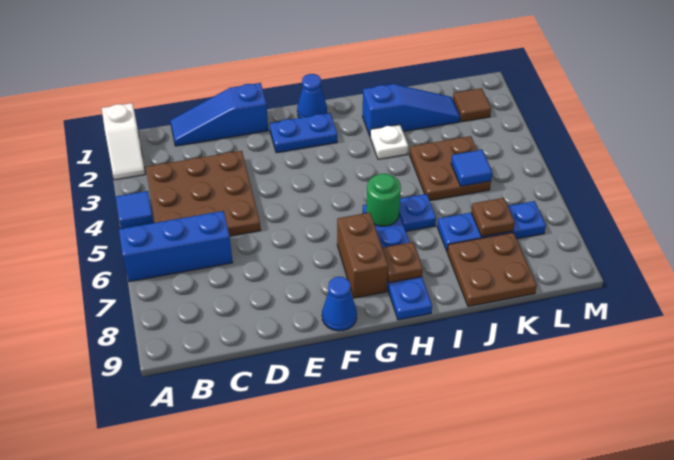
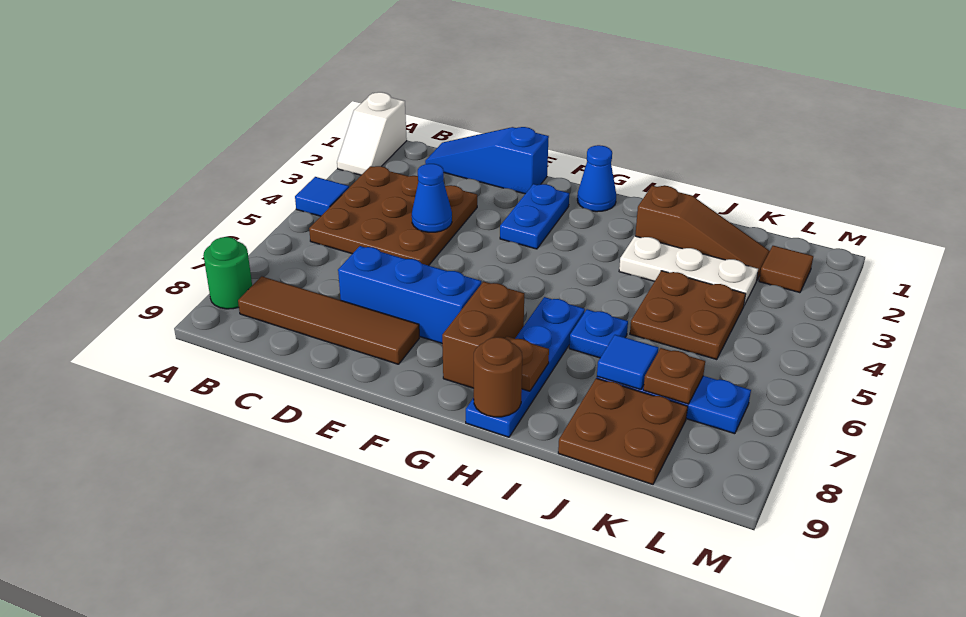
blue brick A6:C6 level 1 -> blue brick D7:F7 level 1
none -> brown tile B8:E8 level 1
blue plate F2:G2 level 1 -> blue plate F2:F3 level 1
blue cone F9 level 1 -> blue cone D4 level 2
green round brick H6 level 2 -> green round brick A8 level 1
none -> brown round brick H9 level 2
blue slope I2:K2 level 1 top I -> brown slope I2:K2 level 1 top I
white plate I3 level 1 -> white plate I3:K3 level 1
blue tile K5 level 2 -> blue tile J7 level 2

